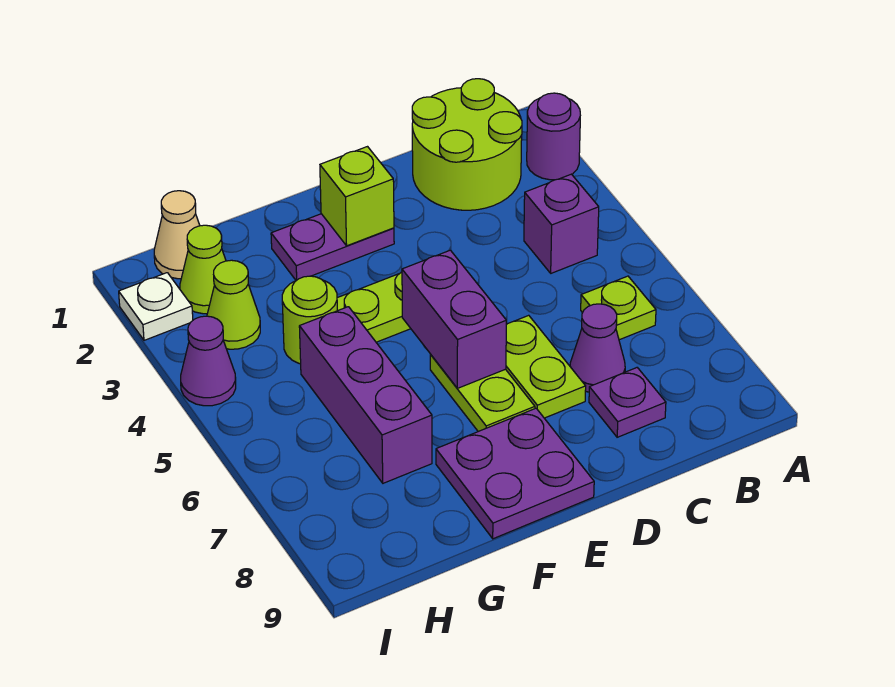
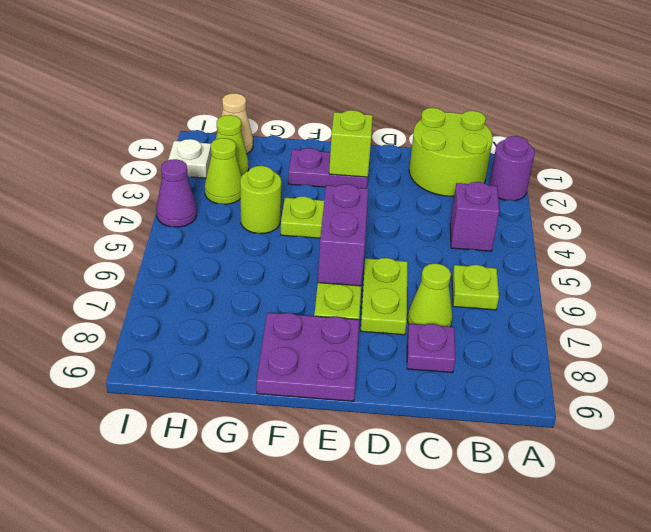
purple cone C7 level 1 -> lime cone C7 level 1
purple brick G5:G7 level 1 -> none

